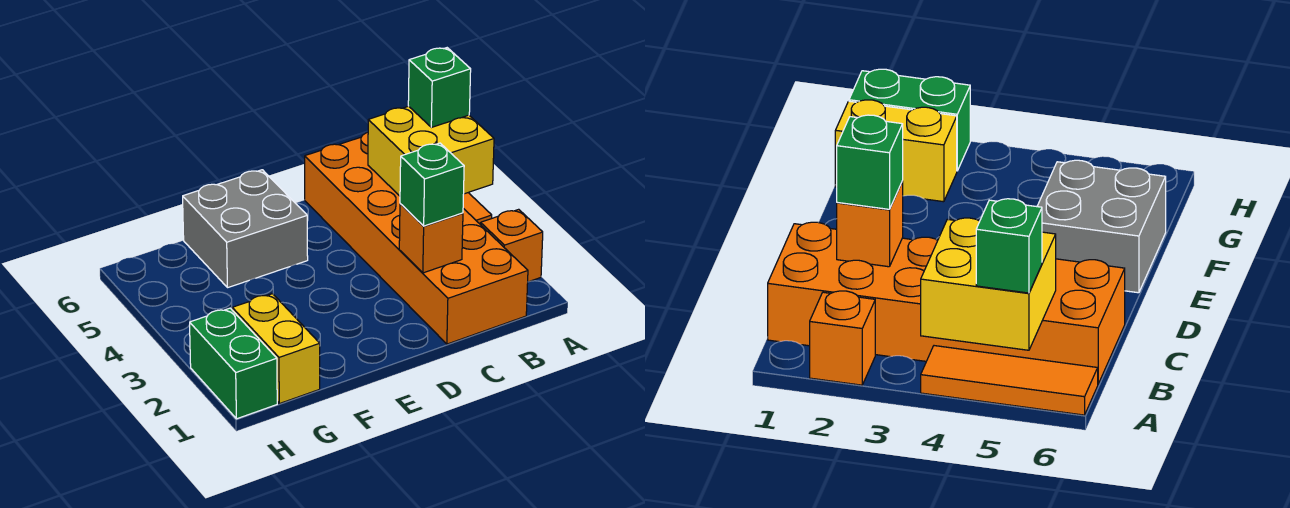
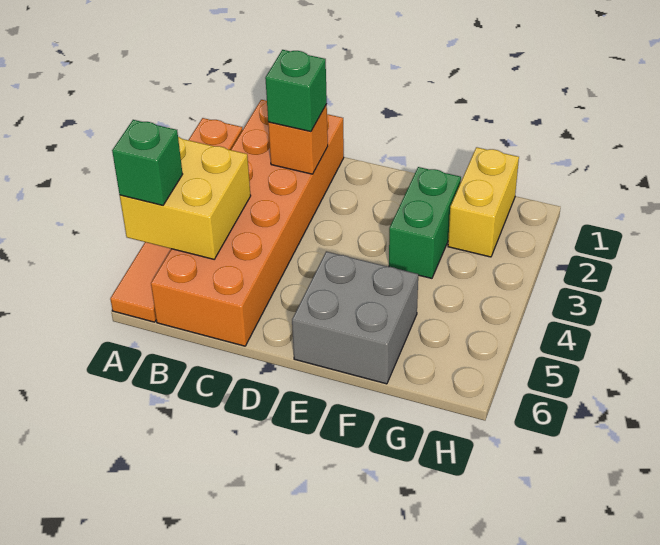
green brick H1:H2 level 1 -> green brick F2:F3 level 1

